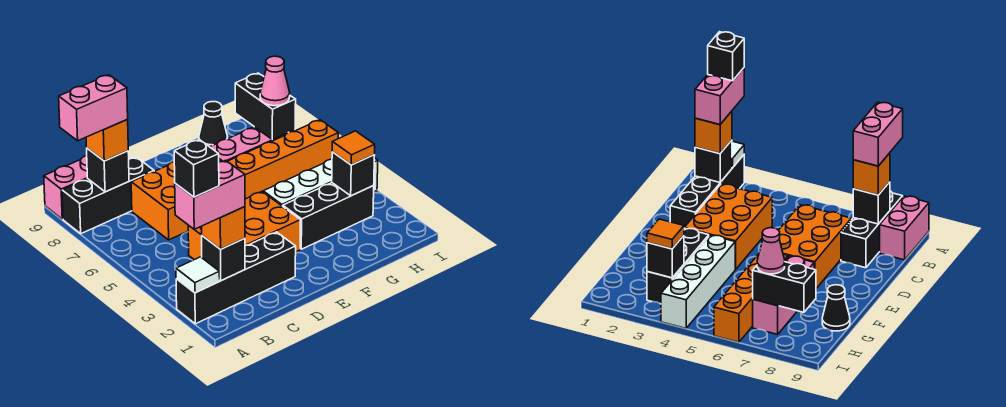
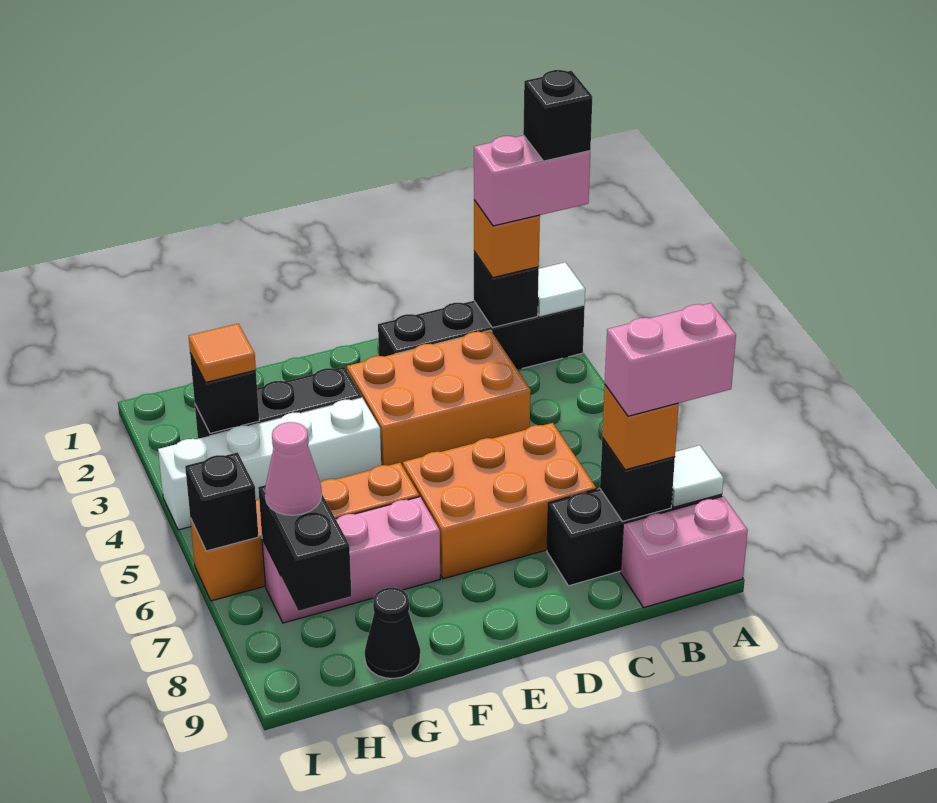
none -> white tile A8 level 2
none -> black brick I6 level 2

